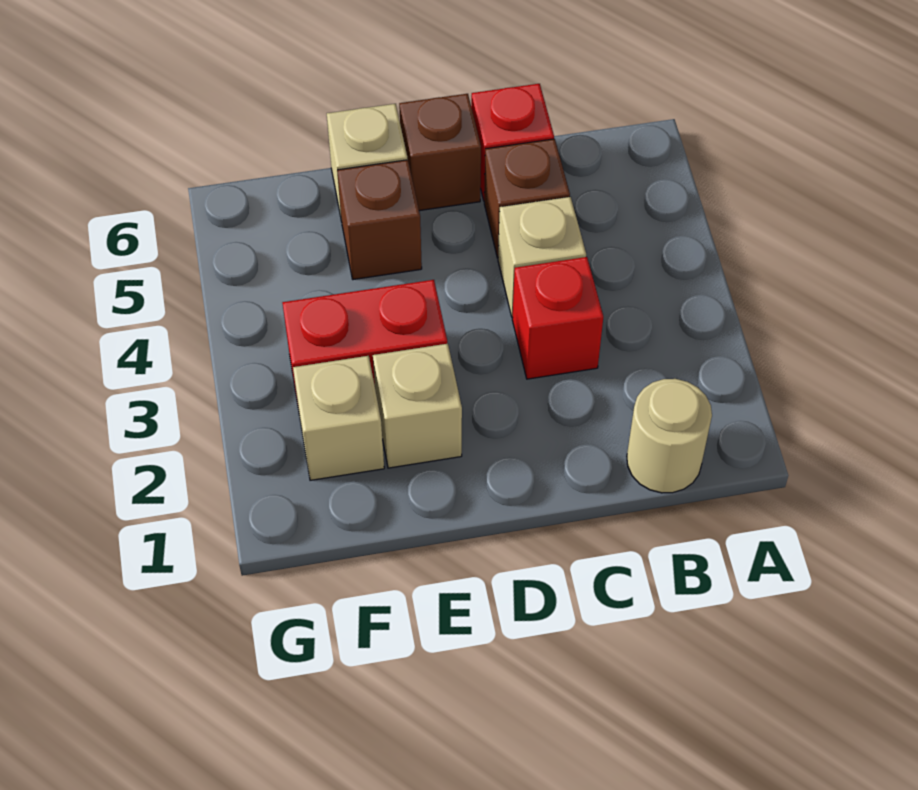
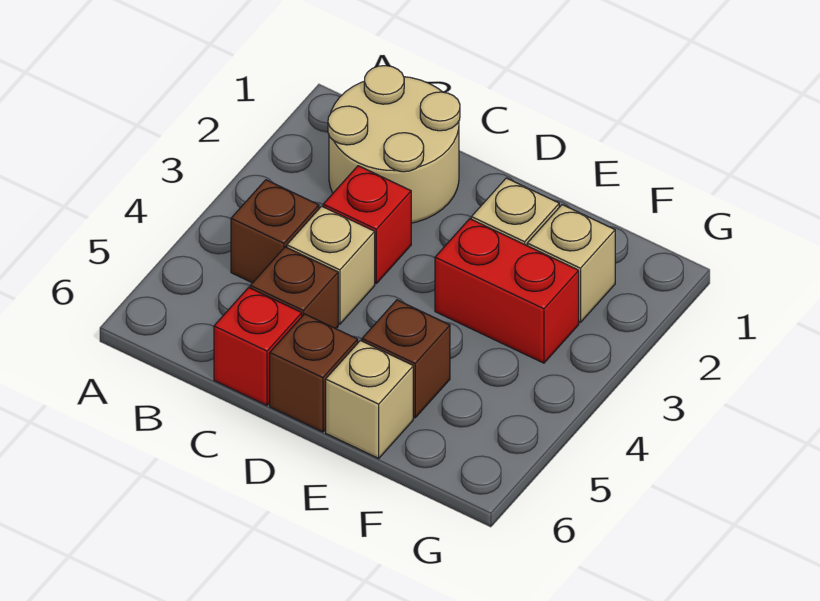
tan round brick B1 level 1 -> tan round brick B1:C2 level 1
none -> brown brick B4 level 1

